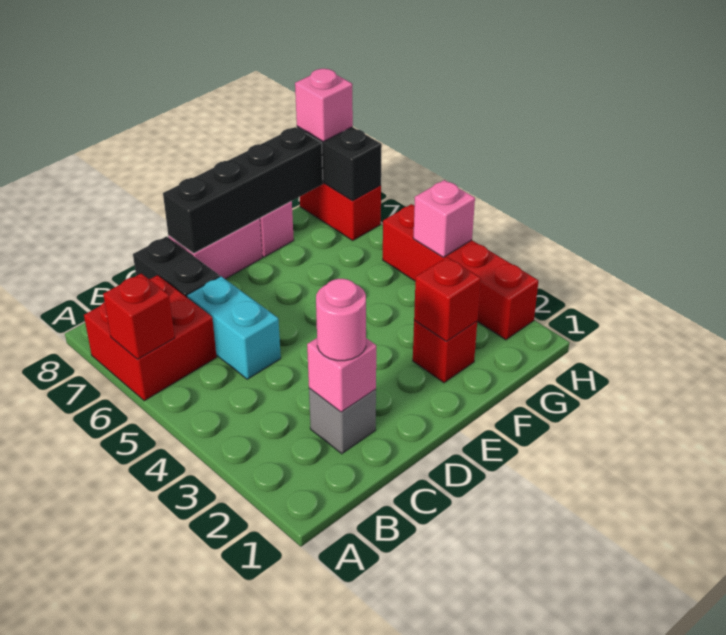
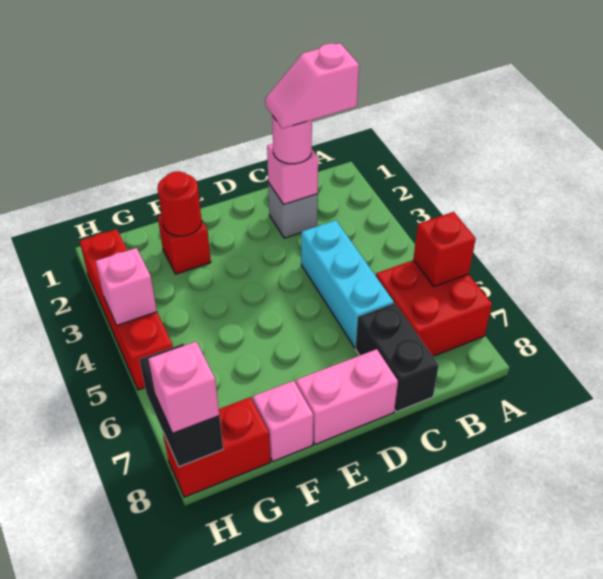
none -> pink slope B2:C2 level 4 top B
cyan brick C5:C6 level 1 -> cyan brick C4:C6 level 1
black brick D8:G8 level 2 -> none
red brick F2 level 2 -> red round brick F2 level 2
red brick H7:H8 level 1 -> red brick G8:H8 level 1

